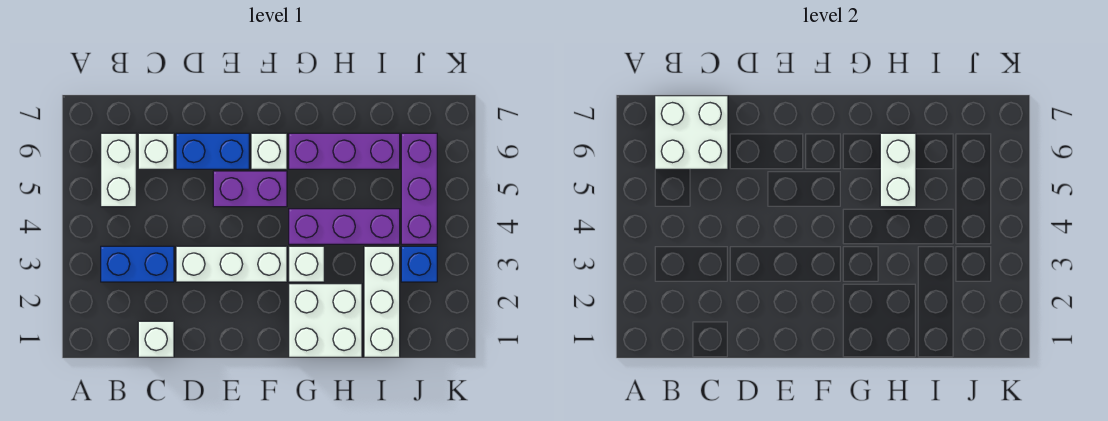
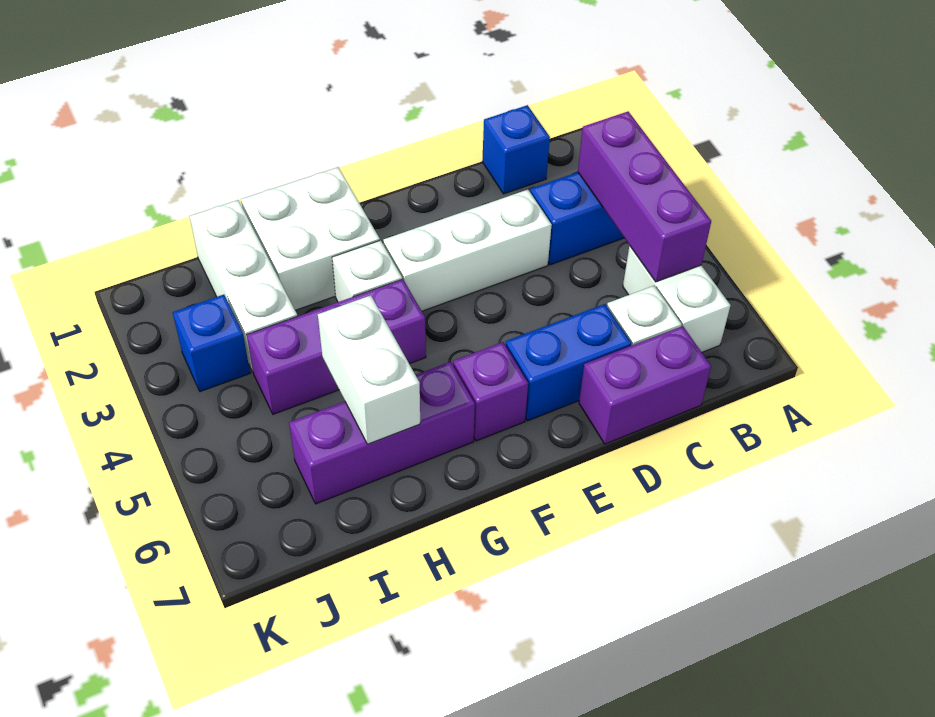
white brick B6:C7 level 2 -> none
white brick C1 level 1 -> blue brick C1 level 1
purple brick E5:F5 level 1 -> purple brick C7:D7 level 1
white brick F6 level 1 -> purple brick F6 level 1
purple brick J4:J6 level 1 -> purple brick B3:B5 level 2

